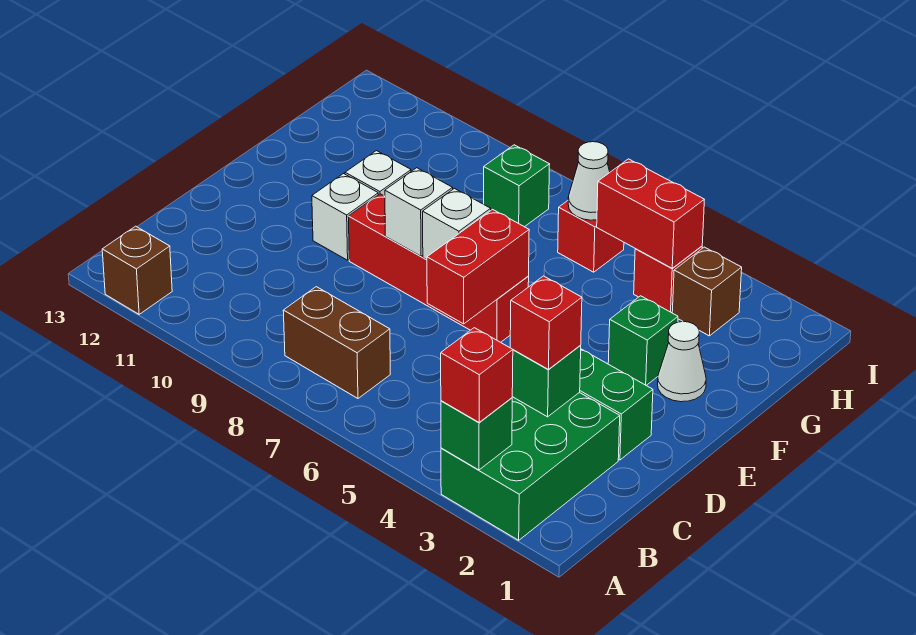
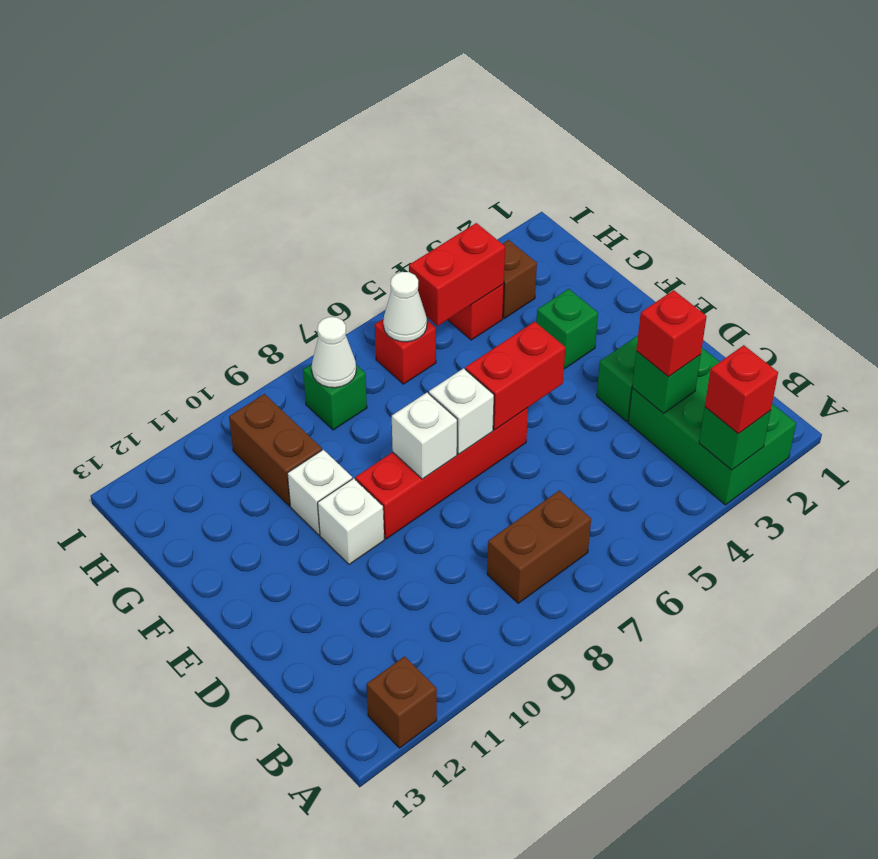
red brick D6:E6 level 2 -> red brick E5:E6 level 2
white cone F2 level 1 -> white cone H8 level 2
none -> brown brick G10:H10 level 1

